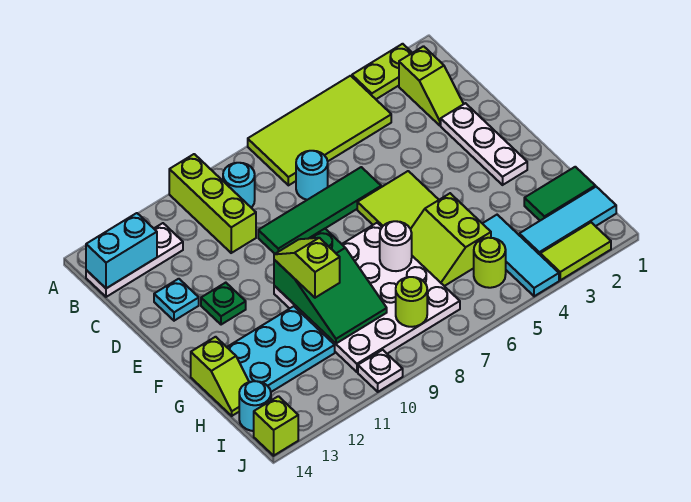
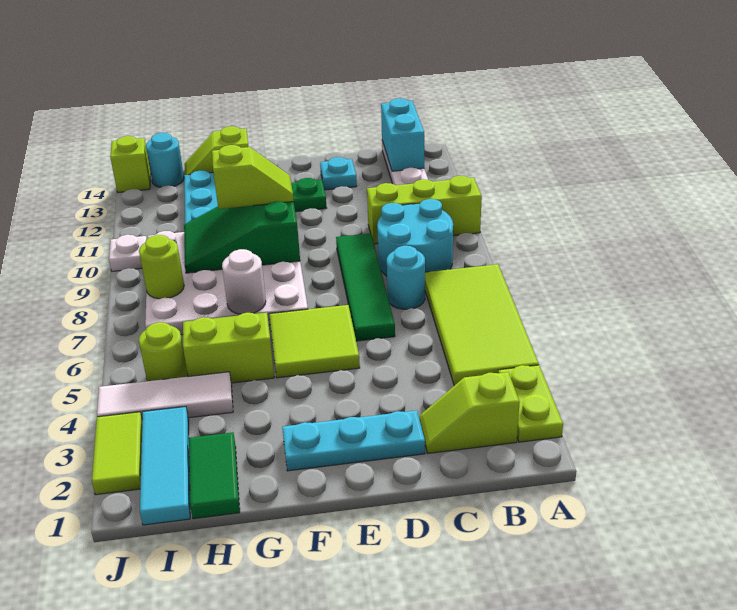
cyan round brick B9 level 1 -> cyan round brick B8:C9 level 1
white plate D2:F2 level 1 -> cyan plate D2:F2 level 1
cyan tile H4:J4 level 1 -> white tile H4:J4 level 1

